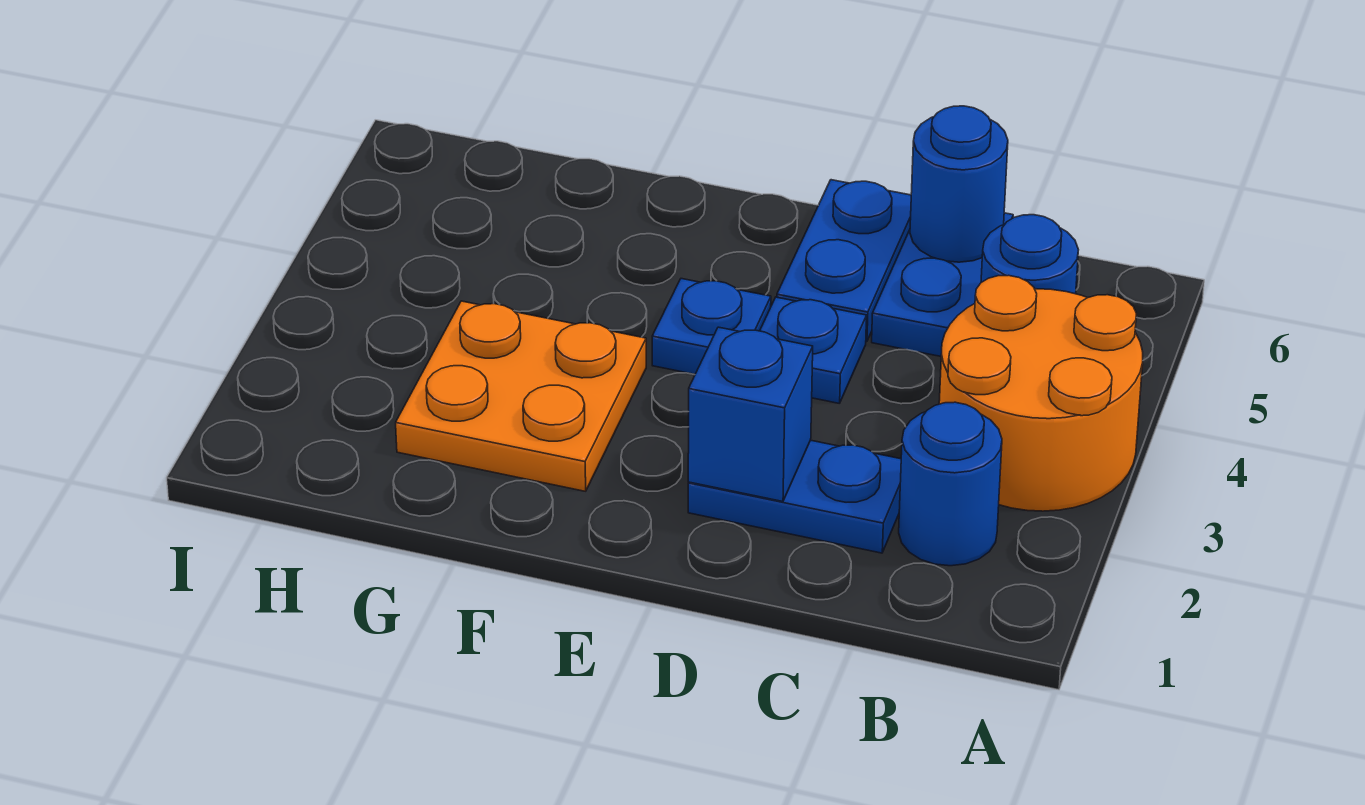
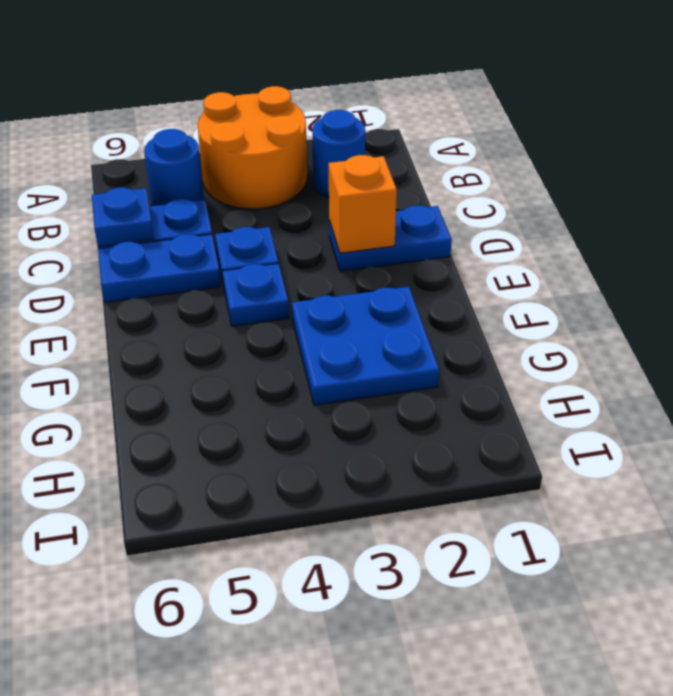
blue plate C2:D2 level 1 -> blue plate D1:D2 level 1
blue round brick C6 level 2 -> blue plate C6 level 2
blue brick D2 level 2 -> orange brick D2 level 2
orange plate F2:G3 level 1 -> blue plate F2:G3 level 1

